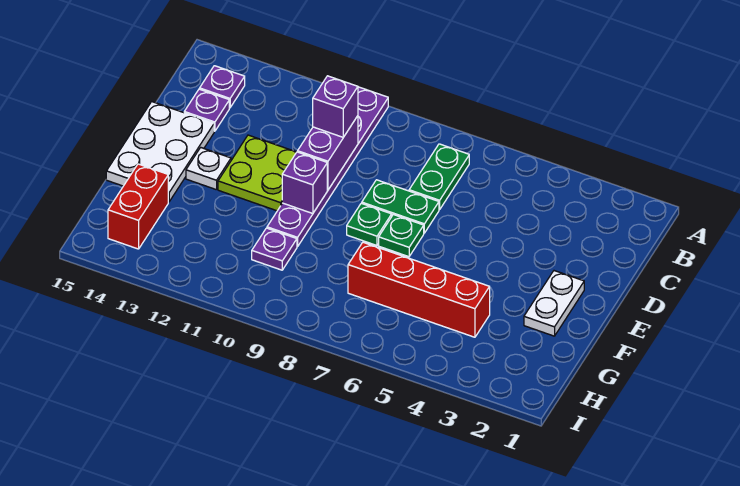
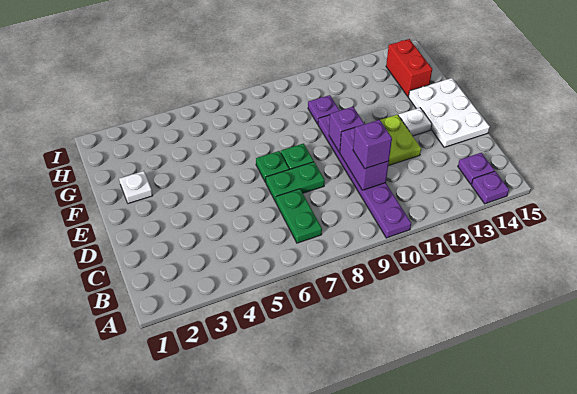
purple plate C14 level 1 -> purple plate A14 level 1
white plate E2:F2 level 1 -> white plate F2 level 1
red brick G4:G7 level 1 -> none

